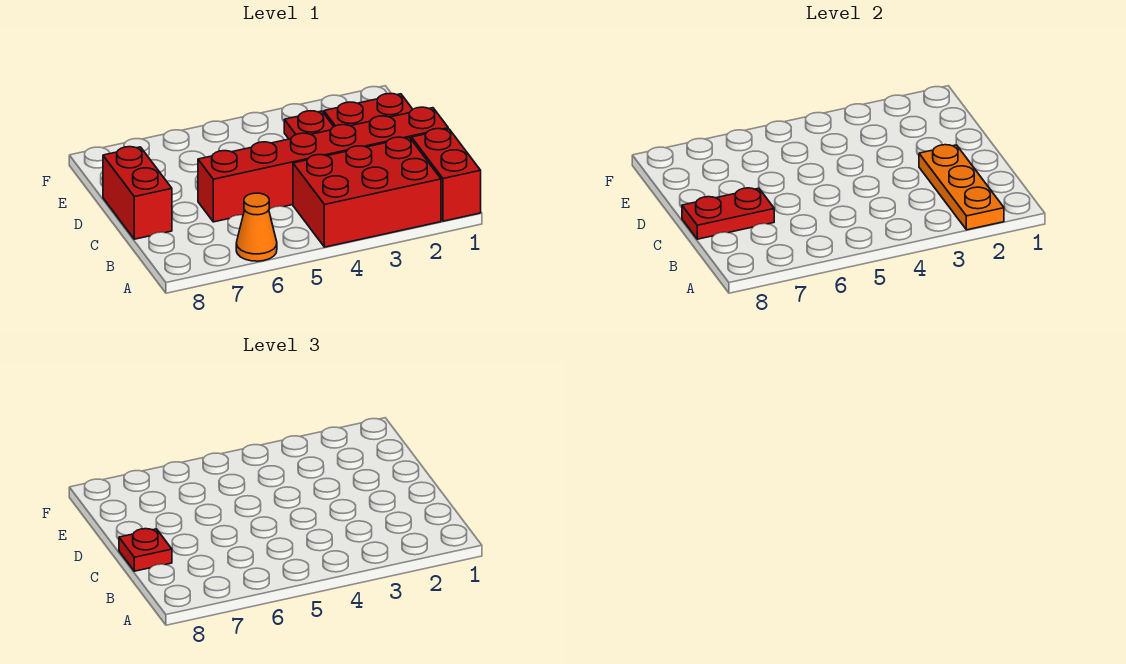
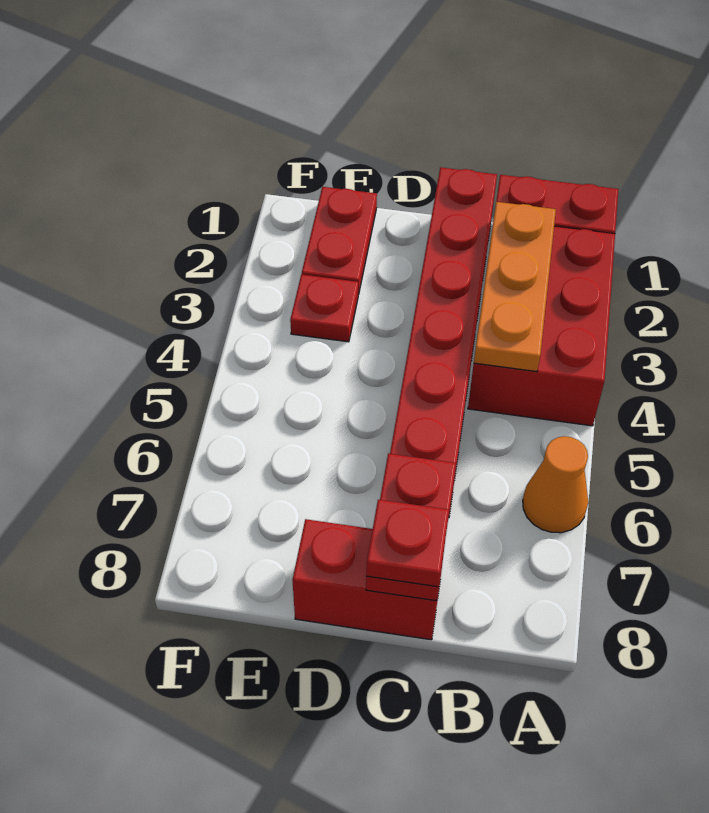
orange plate A2:C2 level 2 -> orange plate B2:B4 level 2

